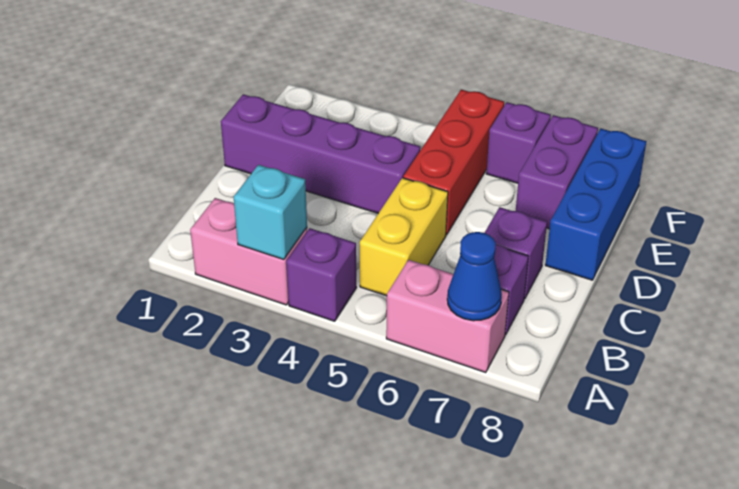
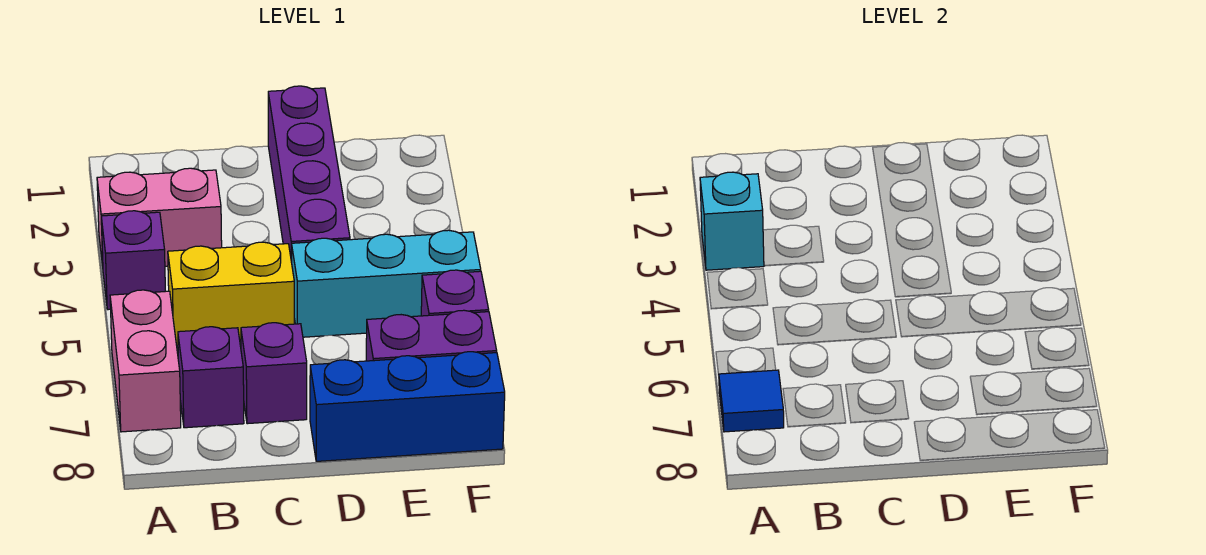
pink brick A2:A3 level 1 -> pink brick A3:B3 level 1
blue cone A7 level 2 -> blue tile A7 level 2
red brick D5:F5 level 1 -> cyan brick D5:F5 level 1

